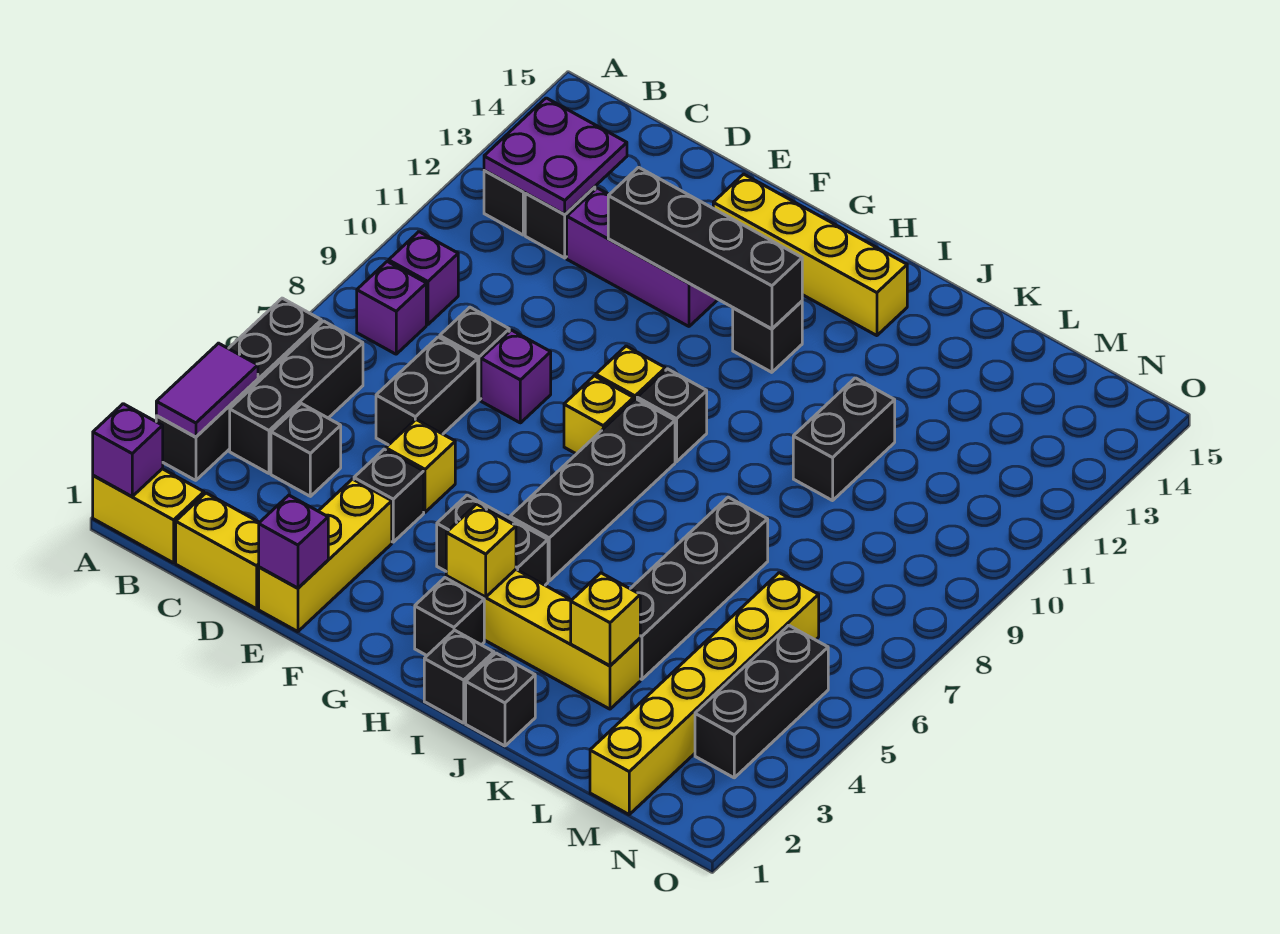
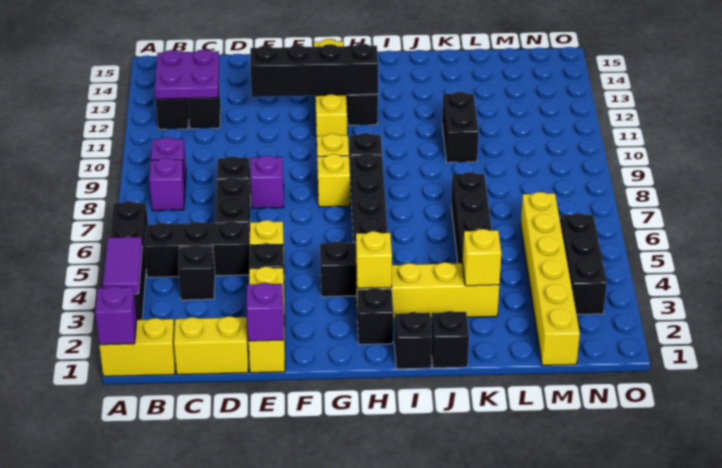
black brick B4:B6 level 1 -> black brick B5:D5 level 1
purple brick D12:F12 level 1 -> none
yellow brick F14:I14 level 1 -> yellow brick G11:G14 level 1

